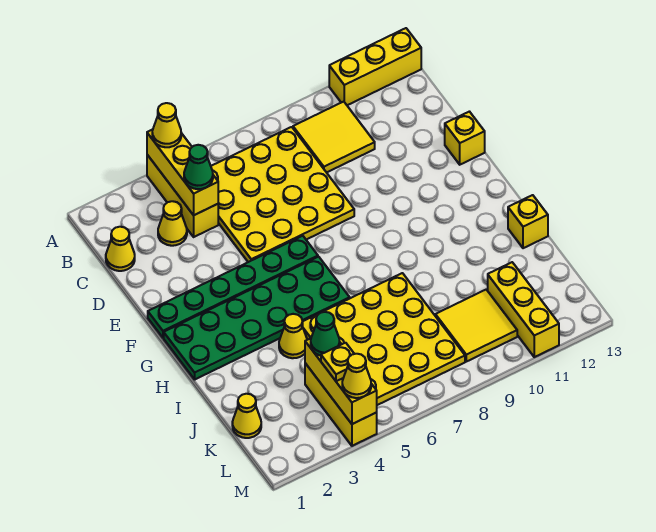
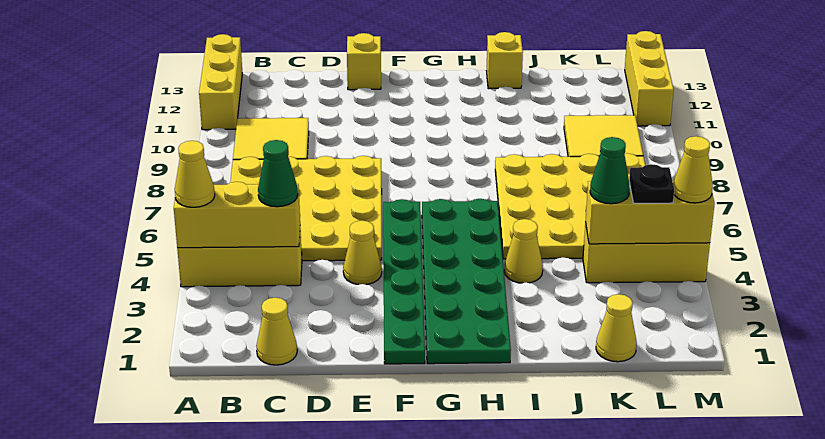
yellow cone C3 level 1 -> yellow cone E4 level 1
yellow brick K11:M11 level 1 -> yellow brick M11:M13 level 1
yellow plate L4 level 3 -> black plate L4 level 3

